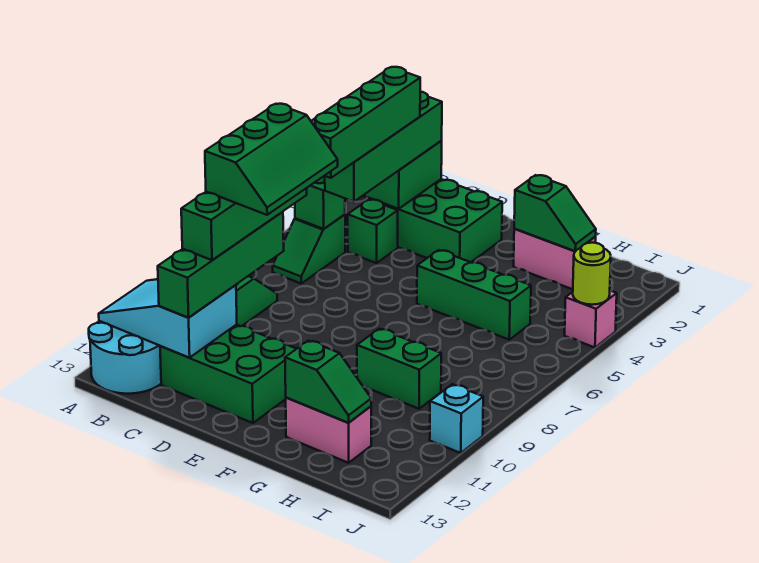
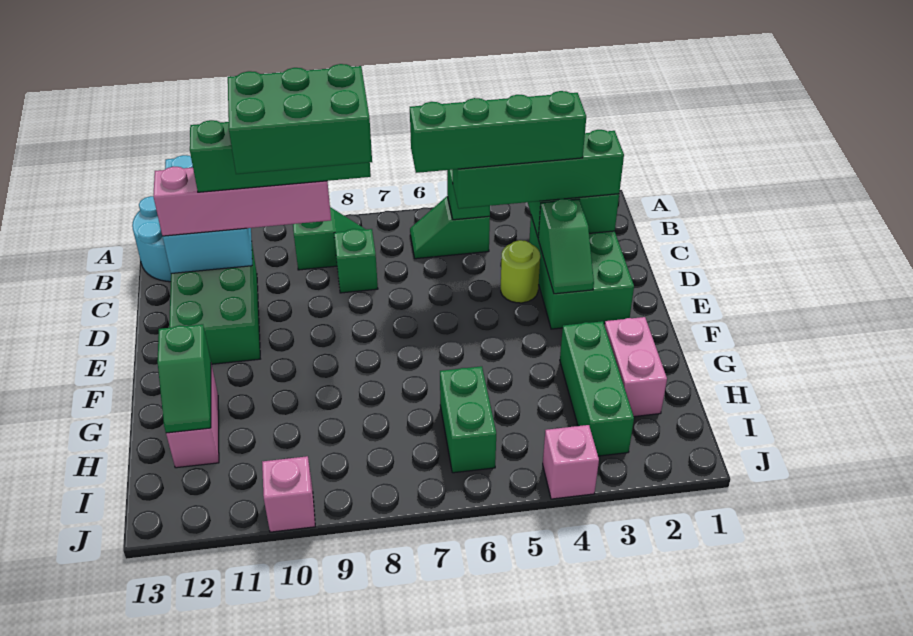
cyan slope A11:C12 level 2 top C -> cyan brick A11:C12 level 2
green brick C4 level 1 -> green brick C8 level 1
green slope C8:D10 level 5 top C -> green brick C8:D10 level 5
green brick C9:C12 level 3 -> pink brick C9:C12 level 3
green brick F5:H5 level 1 -> green brick G3:I3 level 1
green slope G2:H2 level 2 top G -> green slope D3:E3 level 2 top D
green brick G9:H9 level 1 -> green brick H6:I6 level 1
lime round brick J4 level 2 -> lime round brick D4 level 1
cyan brick J10 level 1 -> pink brick J10 level 1

